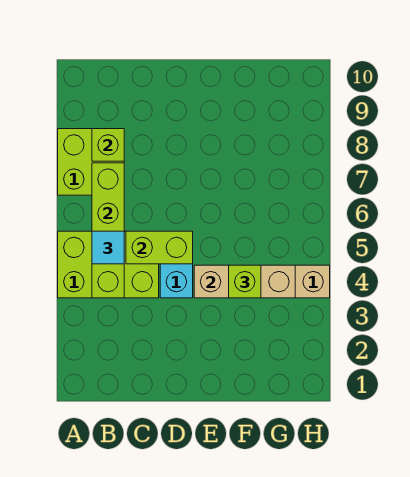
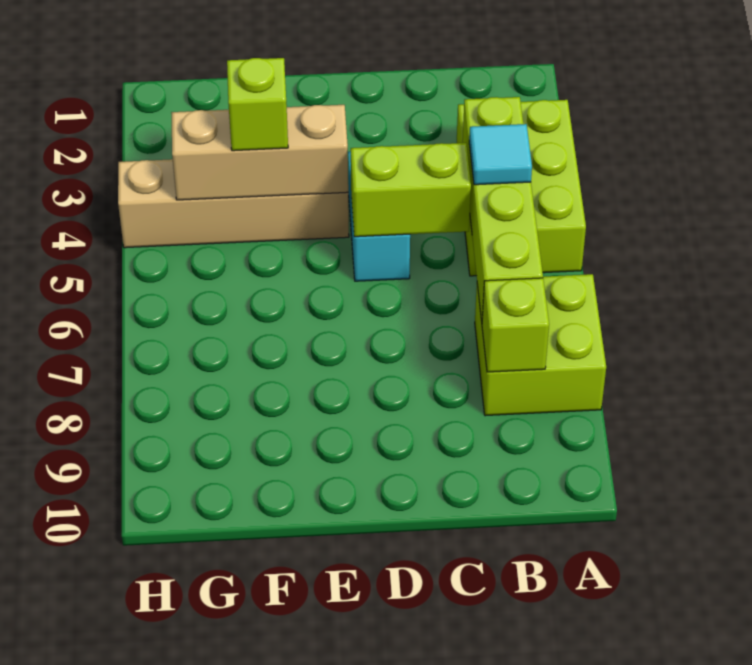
lime brick A4:C5 level 1 -> lime brick A3:B5 level 1

